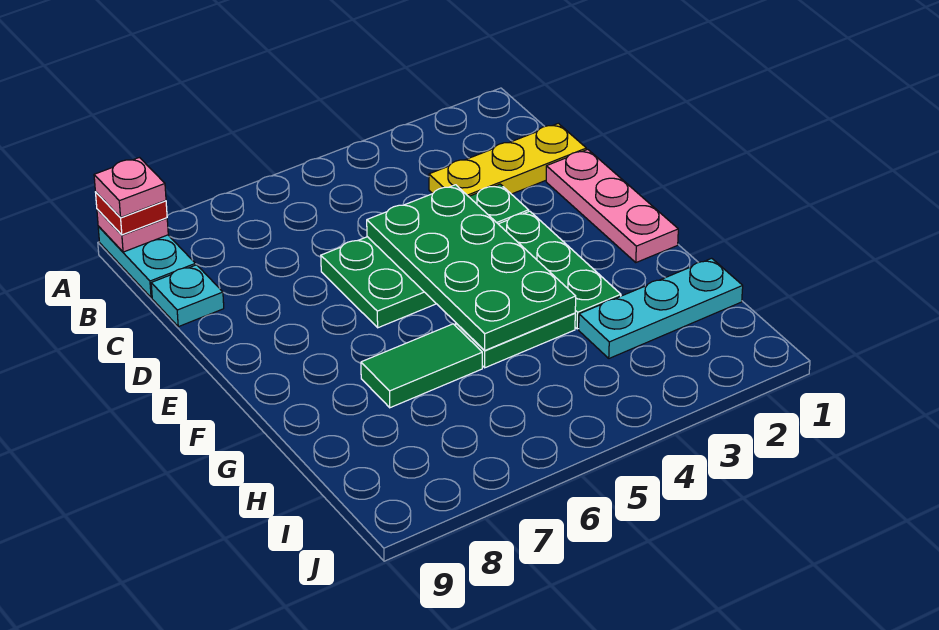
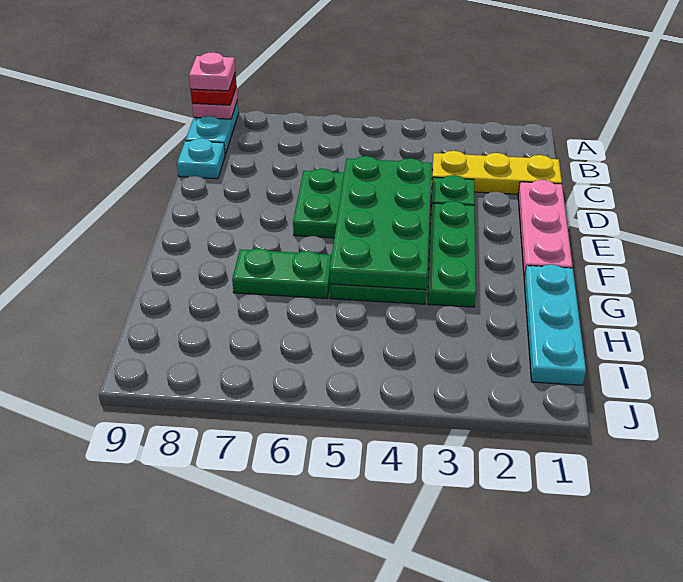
green tile G6:G7 level 1 -> green plate G6:G7 level 1
cyan plate H1:H3 level 1 -> cyan plate G1:I1 level 1

